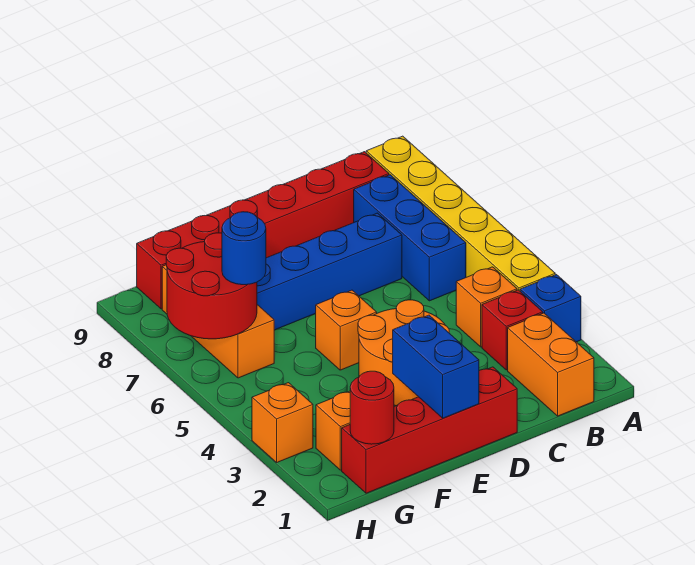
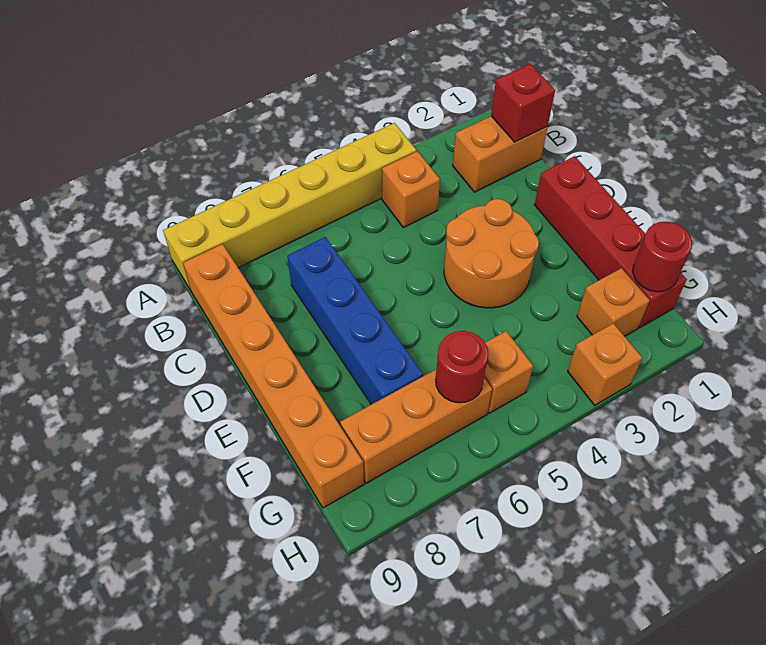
blue brick A3 level 1 -> none
red brick B3 level 1 -> red brick B1 level 2
blue brick B6:B8 level 1 -> none
red brick B9:G9 level 1 -> orange brick B9:G9 level 1
blue brick E1:E2 level 2 -> none
orange brick E5 level 1 -> orange brick G5 level 1
red round brick G6:H7 level 2 -> red round brick G6 level 2
blue round brick G6 level 3 -> none

